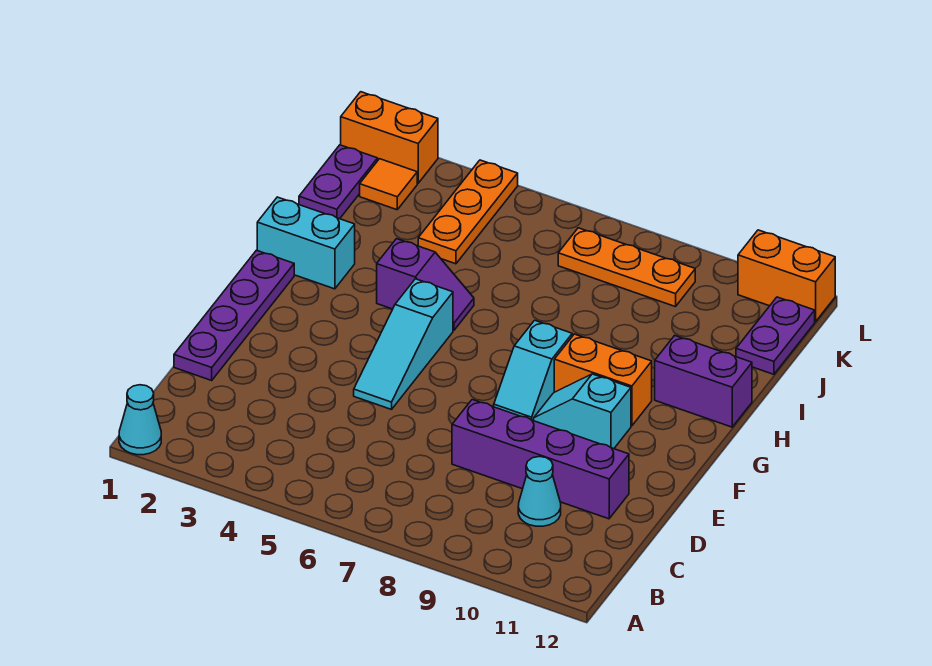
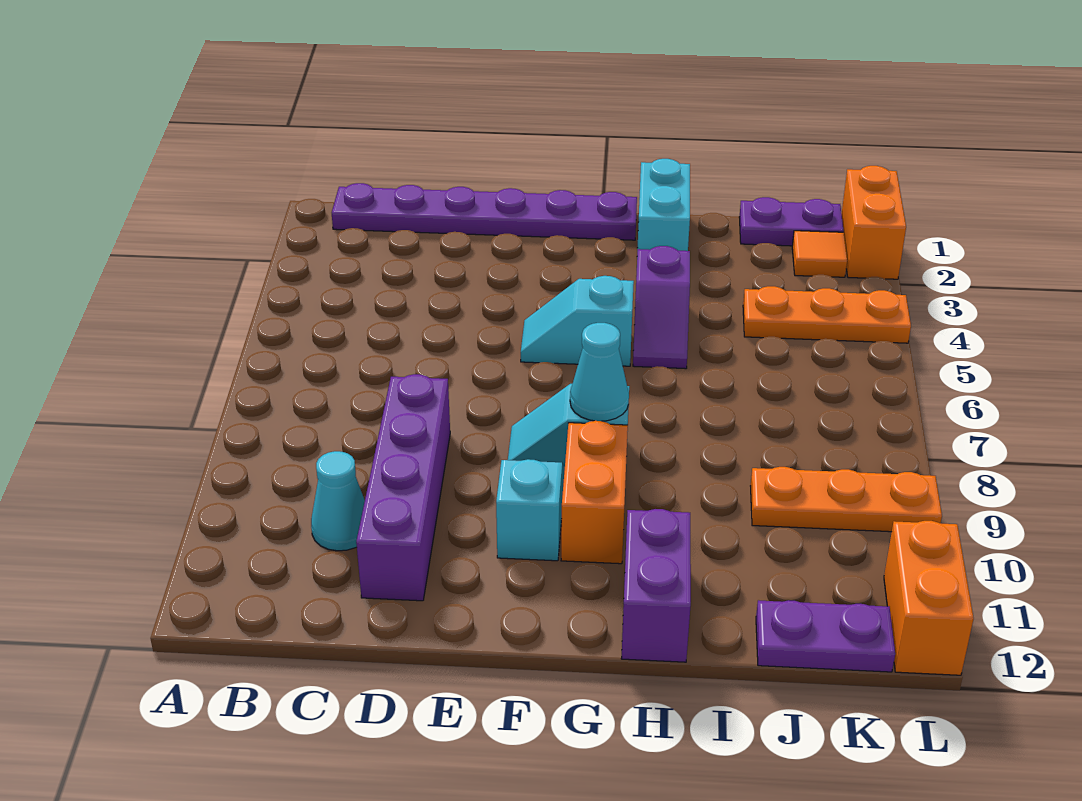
cyan cone A1 level 1 -> cyan cone G8 level 2
purple plate D1:G1 level 1 -> purple plate B1:G1 level 1
cyan slope E5:G5 level 1 top G -> cyan slope F5:G5 level 1 top G
orange plate K7:K9 level 1 -> orange plate J9:L9 level 1

